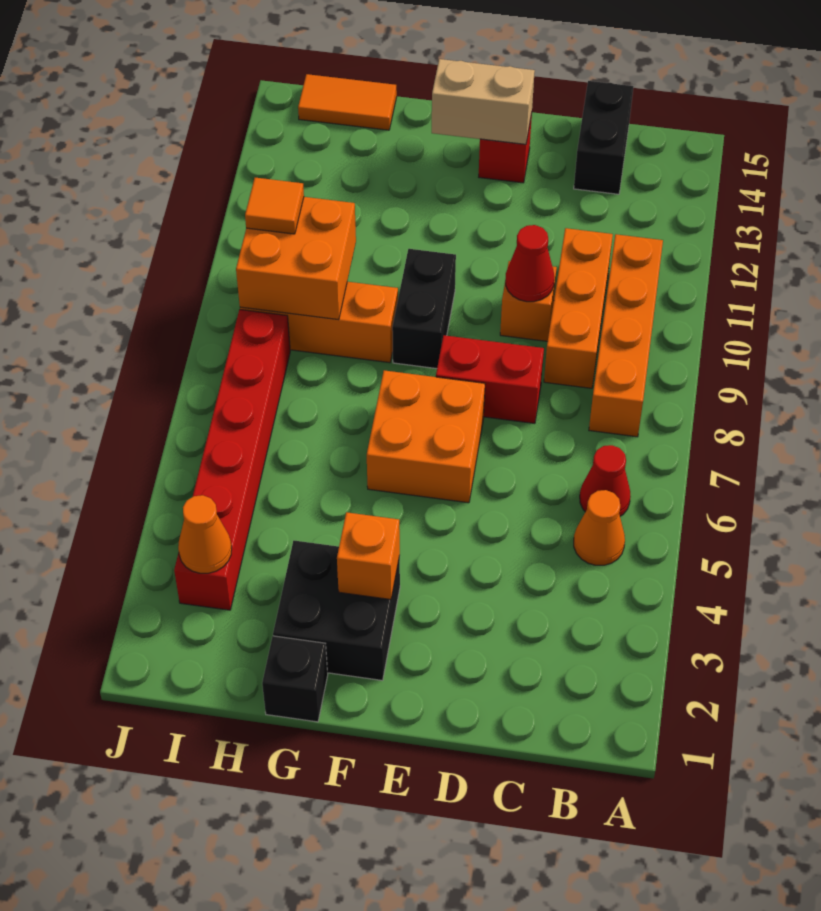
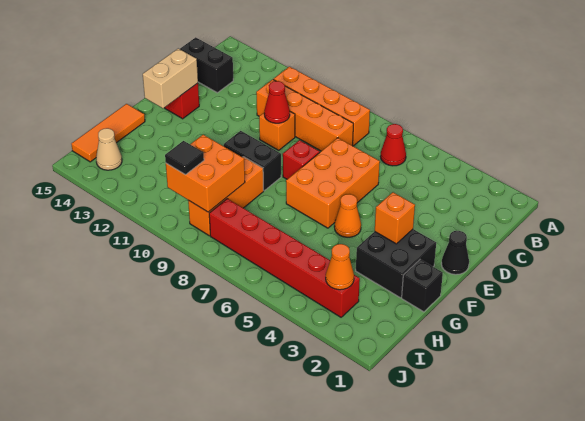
orange cone B5 level 1 -> orange cone F5 level 1
orange brick C9:C11 level 1 -> orange brick C8:C11 level 1
red brick D8:E8 level 1 -> red brick E8 level 1
none -> black cone E1 level 1
orange brick E6:F7 level 1 -> orange brick D6:F7 level 1
orange tile H15:I15 level 1 -> orange tile G15:I15 level 1
orange tile I10 level 3 -> black tile I10 level 3
none -> tan cone I14 level 1

